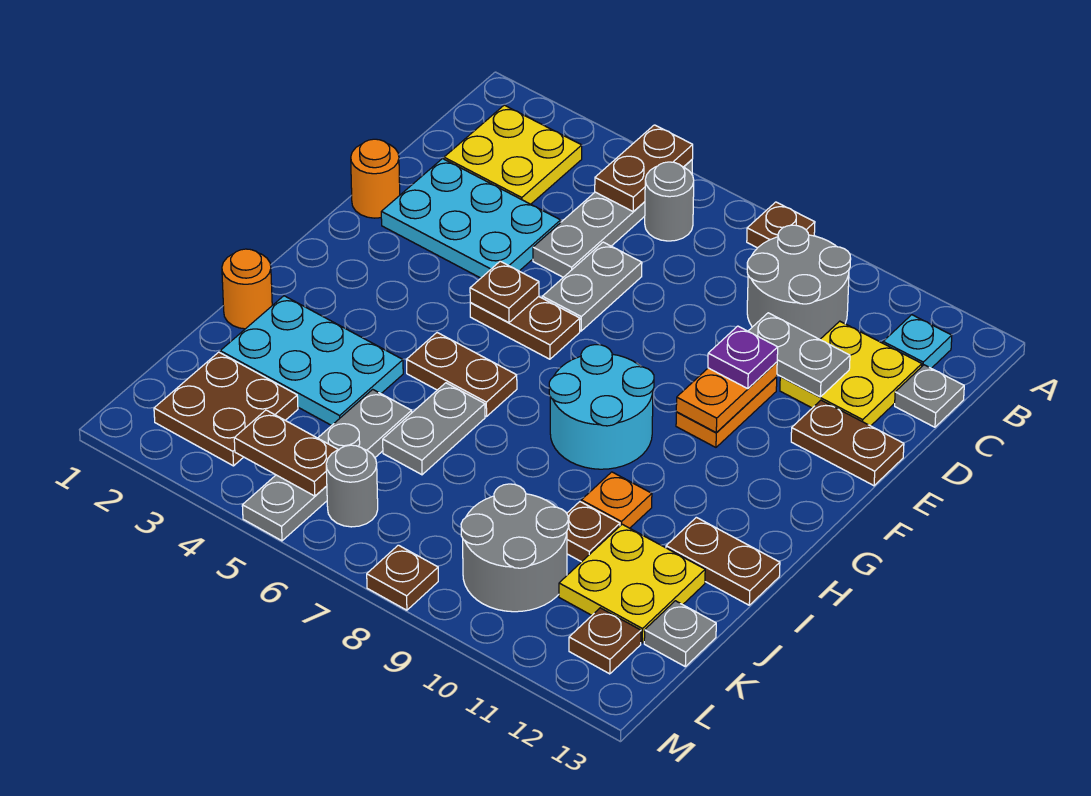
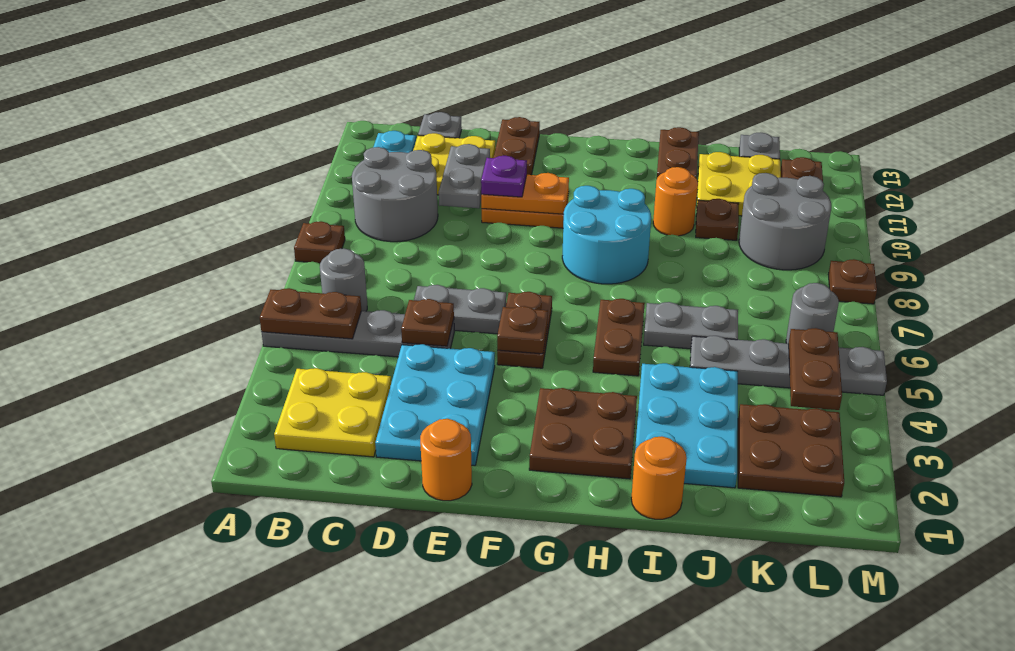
none -> brown plate D5 level 2
none -> brown plate G2:H3 level 1
orange plate I10 level 1 -> orange round brick I10 level 1

